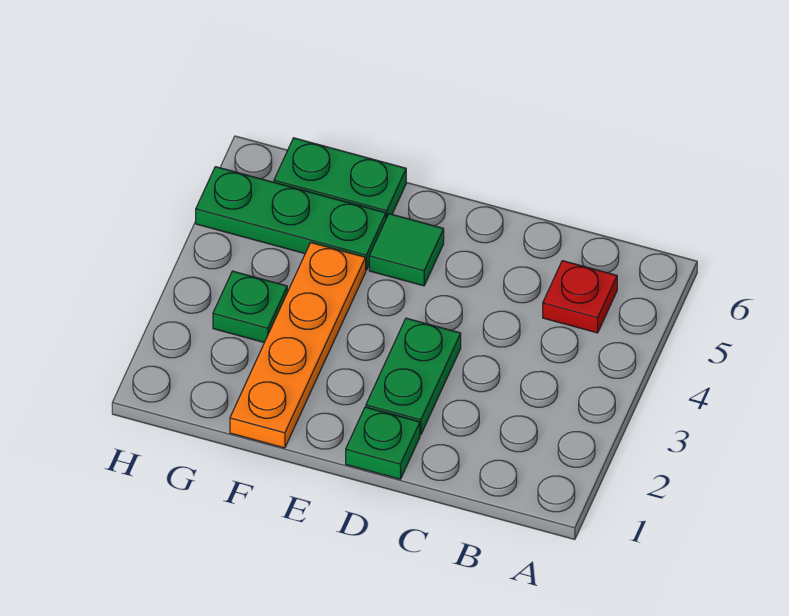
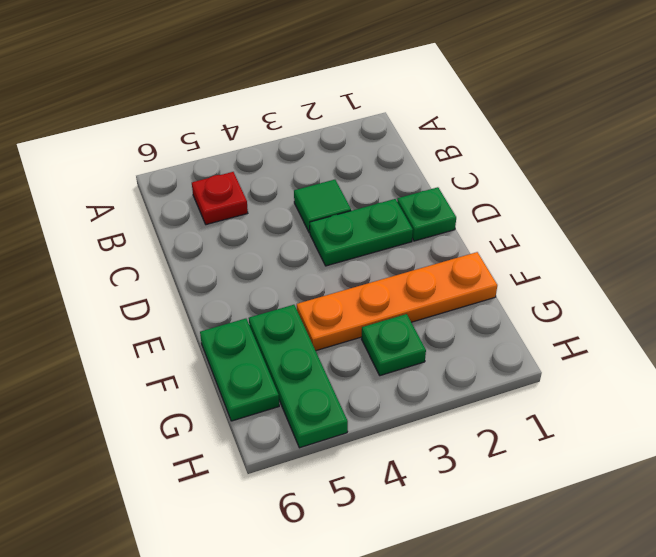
green tile E5 level 1 -> green tile C3 level 1

